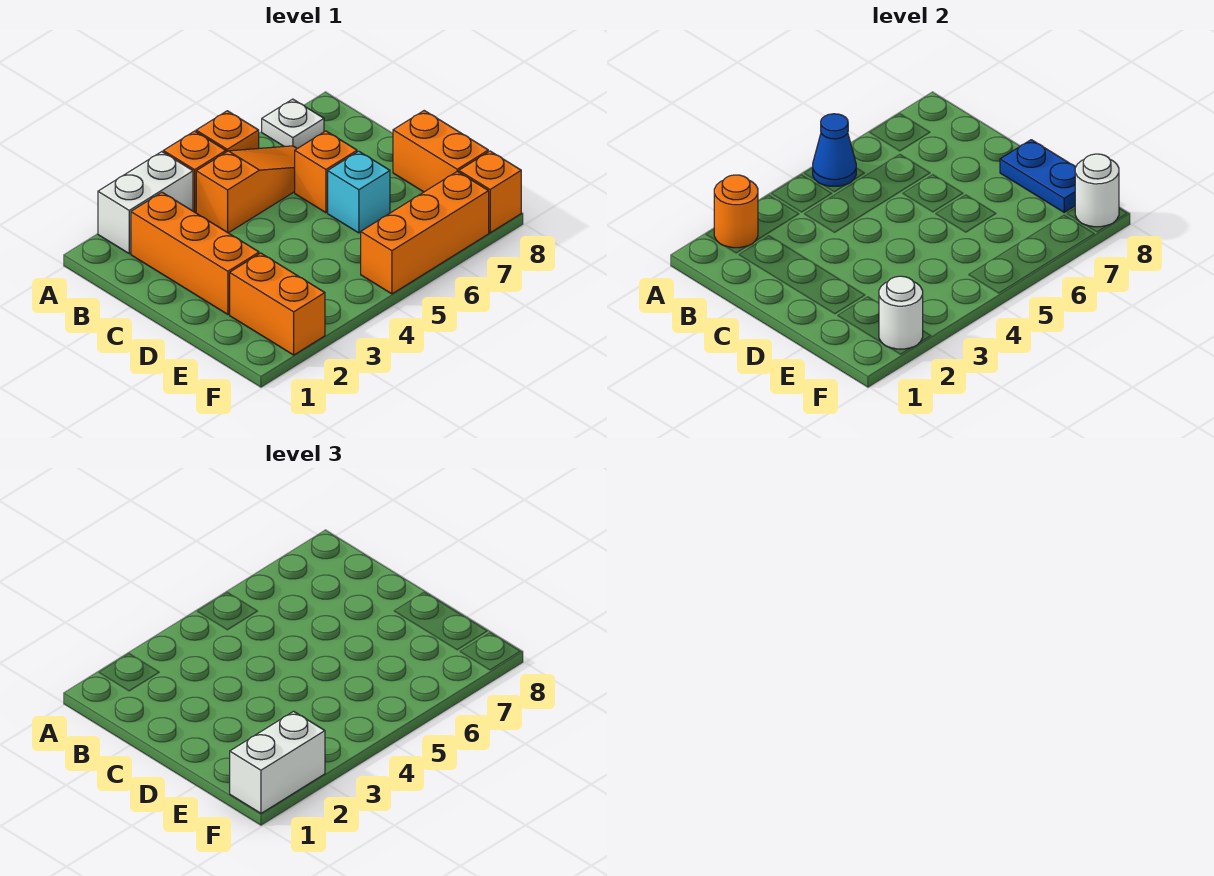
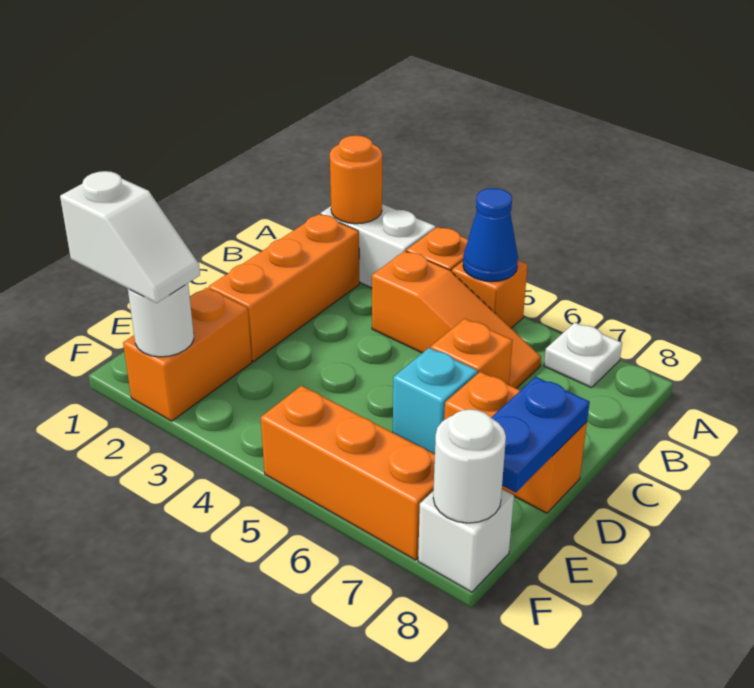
orange brick D8:E8 level 1 -> orange brick D7:D8 level 1
white brick F1:F2 level 3 -> white slope F1:F2 level 3 top 1
orange brick F8 level 1 -> white brick F8 level 1

